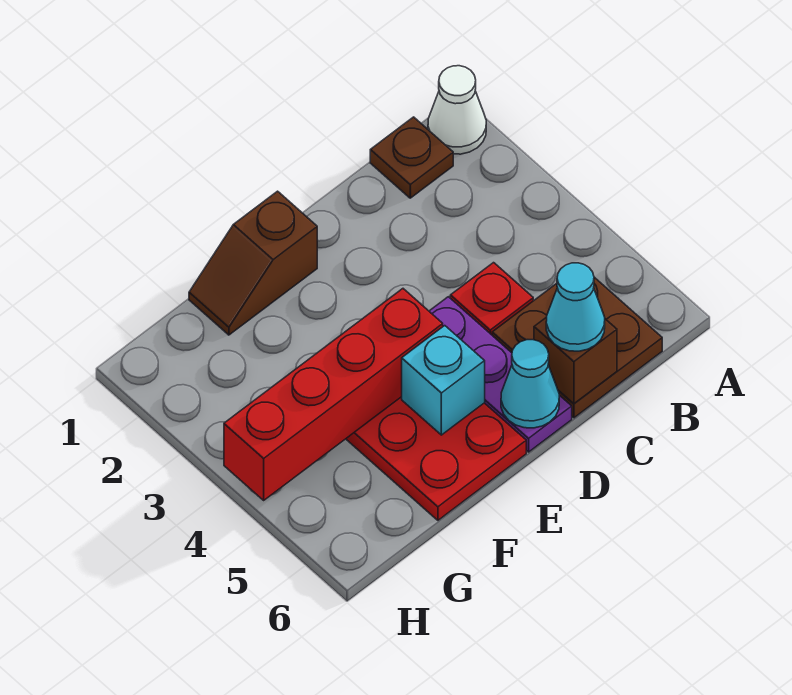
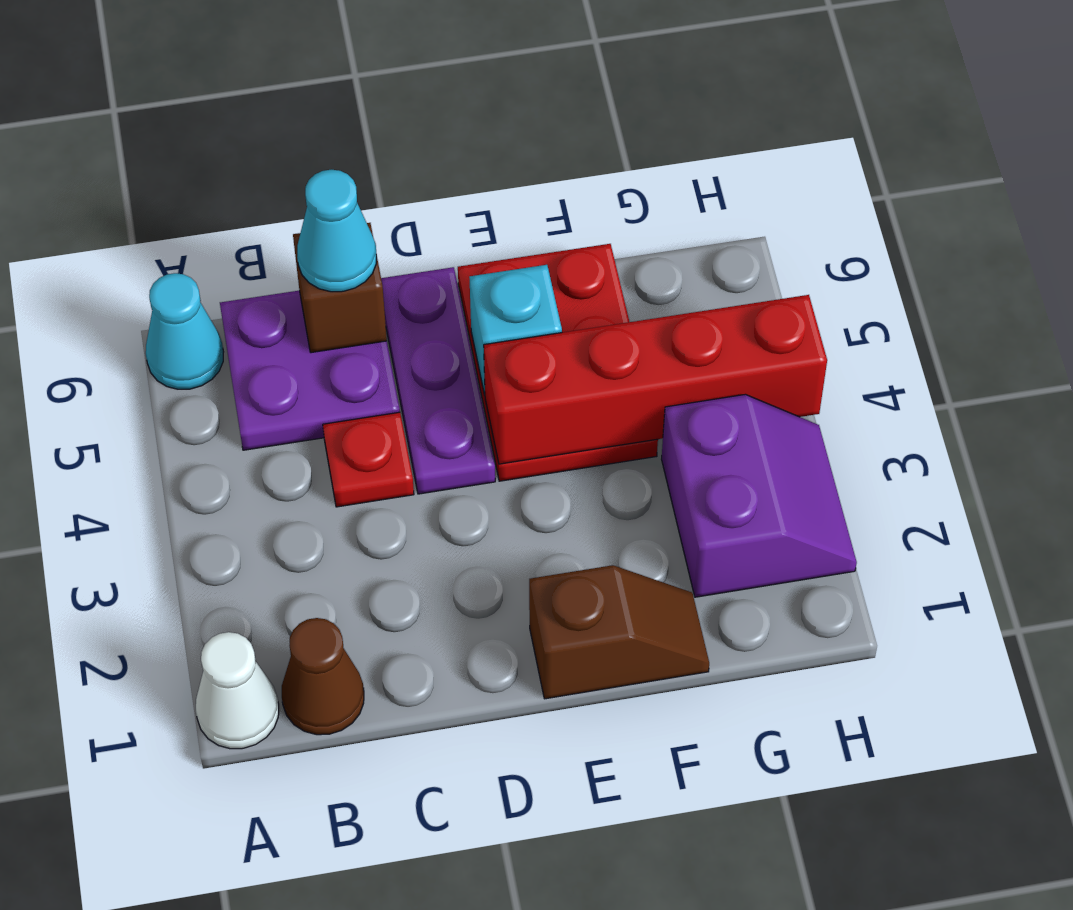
brown plate B1 level 1 -> brown cone B1 level 1
brown plate B5:C6 level 1 -> purple plate B5:C6 level 1
cyan cone D6 level 2 -> cyan cone A6 level 1
none -> purple slope G2:H3 level 1 top G

